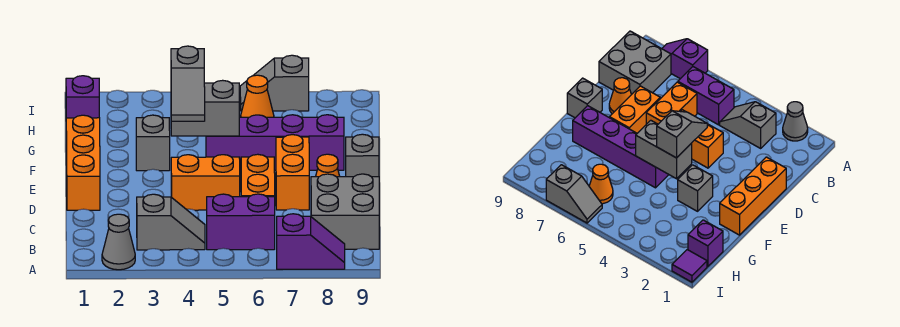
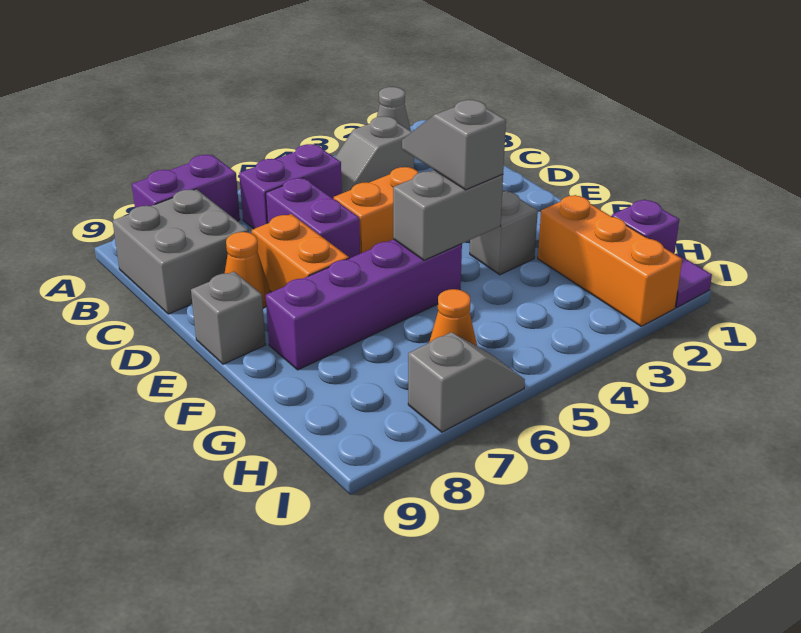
purple slope A7:A8 level 1 top 7 -> purple brick A7:A8 level 1
orange brick C6:D6 level 1 -> purple brick C6:D6 level 1
orange brick D1:F1 level 1 -> orange brick G2:I2 level 1

